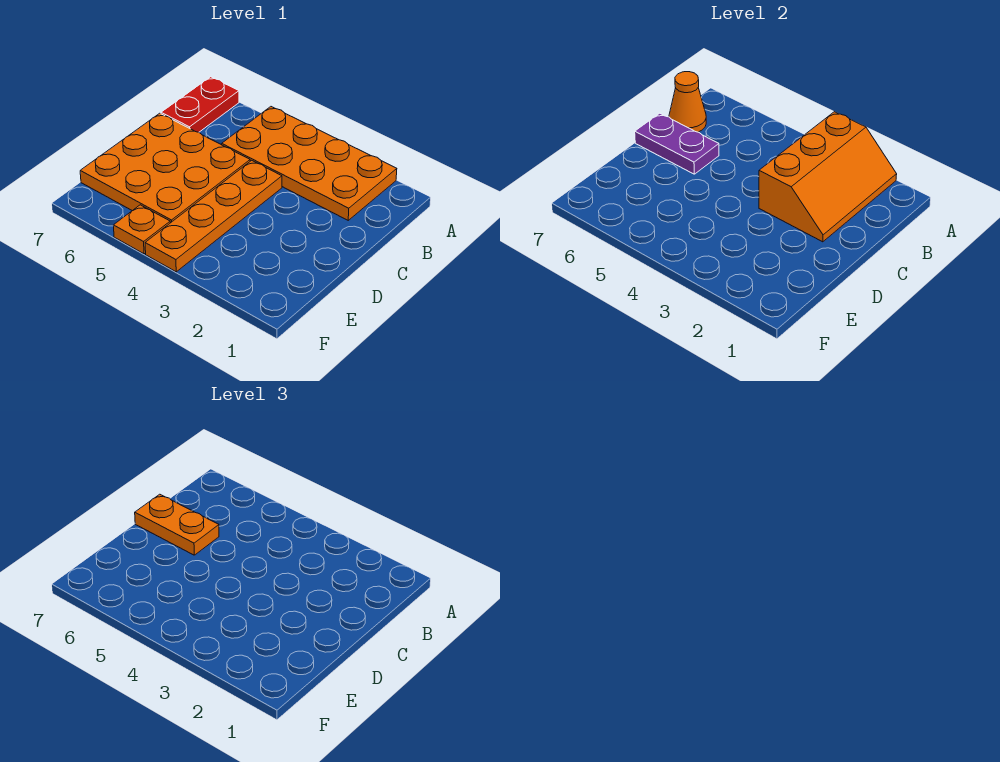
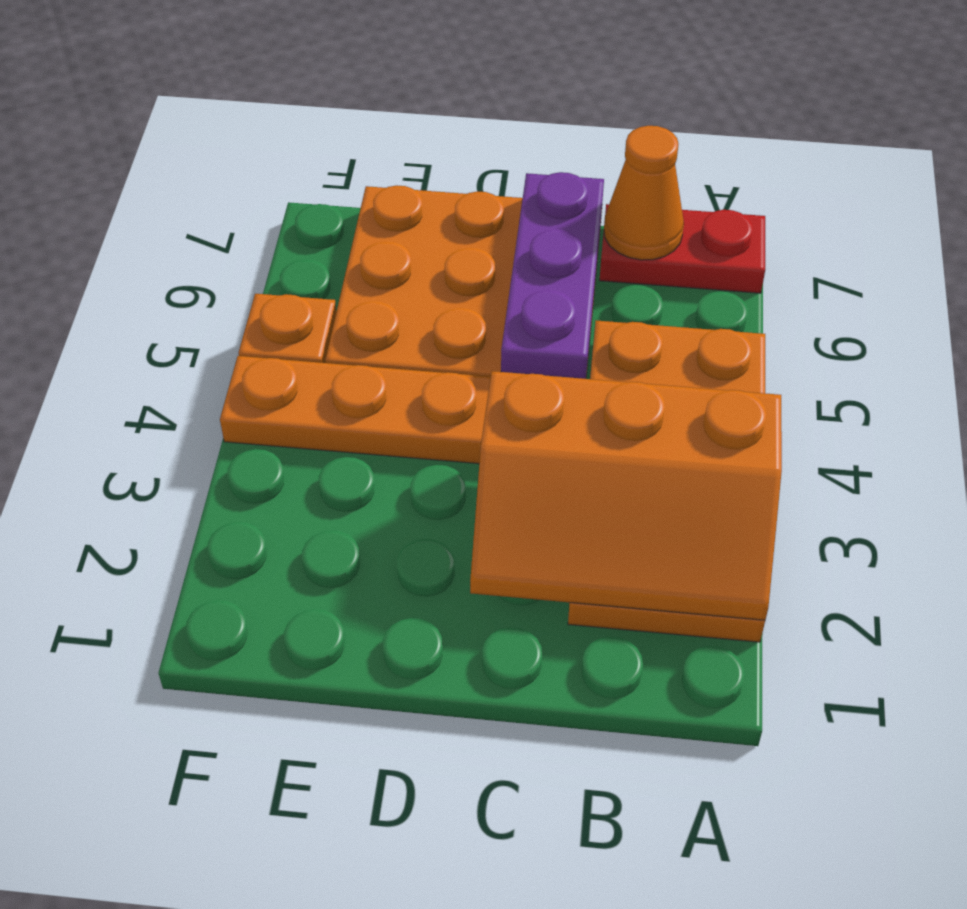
purple plate C6:C7 level 2 -> purple plate C5:C7 level 2
orange plate C6:C7 level 3 -> none

